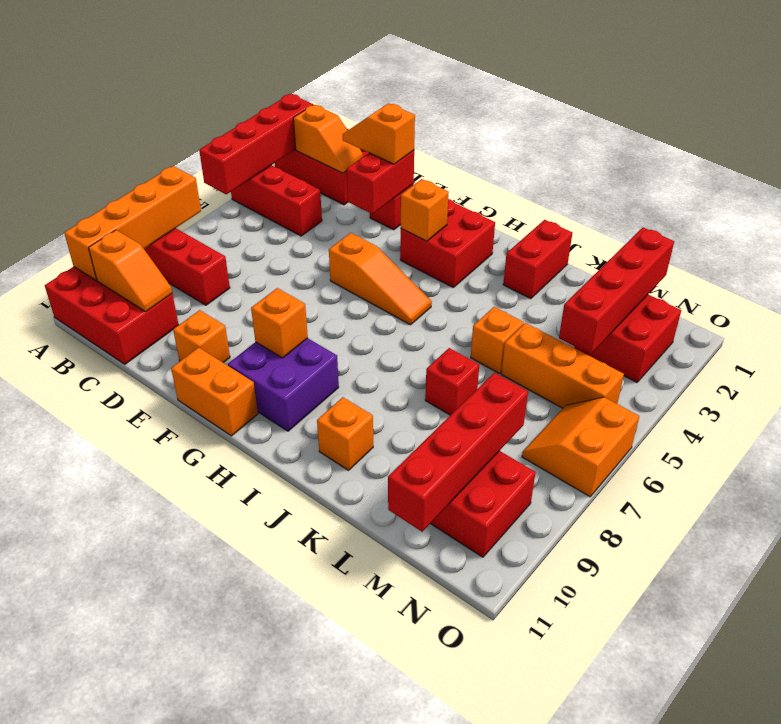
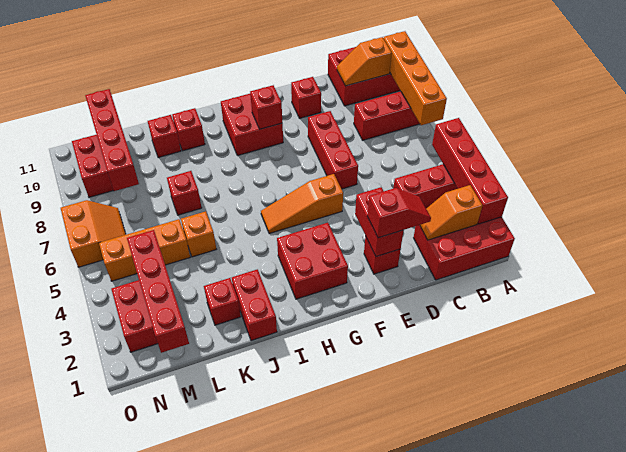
orange slope D2:E2 level 3 top E -> red slope D2:E2 level 3 top E
none -> red brick E6:E8 level 1
orange brick E10 level 1 -> red brick E10 level 1
orange brick F11:G11 level 1 -> none
orange brick G3 level 2 -> none
purple brick G9:H10 level 1 -> red brick G9:H10 level 1
orange brick G9 level 2 -> red brick G9 level 2
orange brick J10 level 1 -> red brick J10 level 1
none -> red brick K2 level 1
none -> red brick K10 level 1

